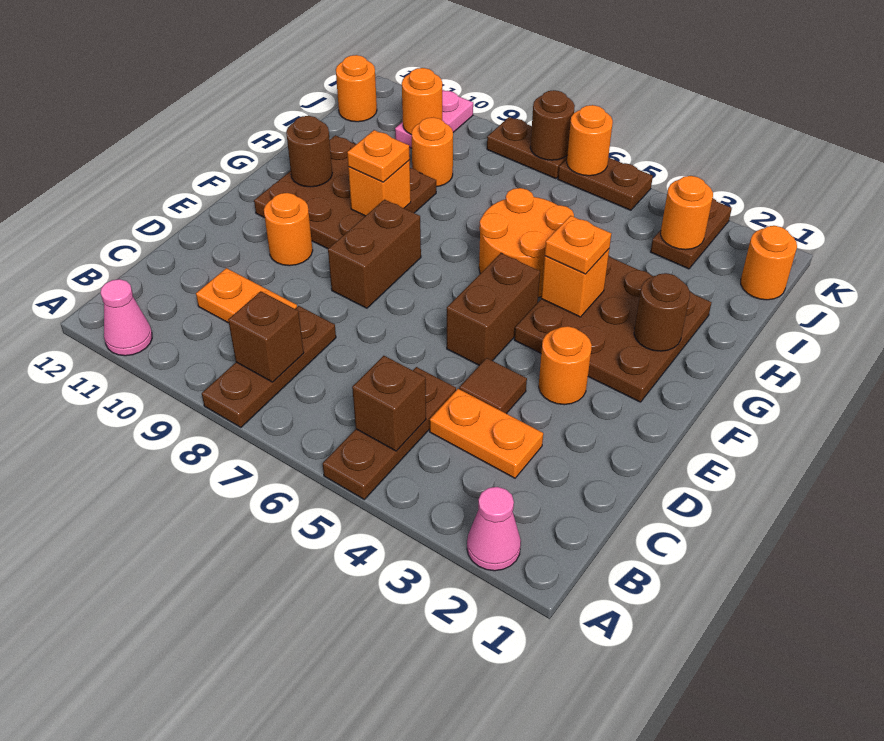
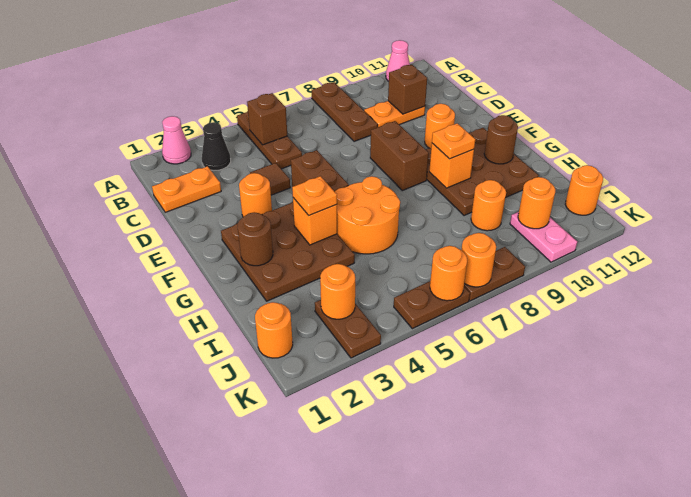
none -> black cone B3 level 1
brown brick B8 level 2 -> brown brick C10 level 2
orange plate C3:C4 level 1 -> orange plate C1:C2 level 1
brown round brick K7 level 2 -> orange round brick K7 level 2

